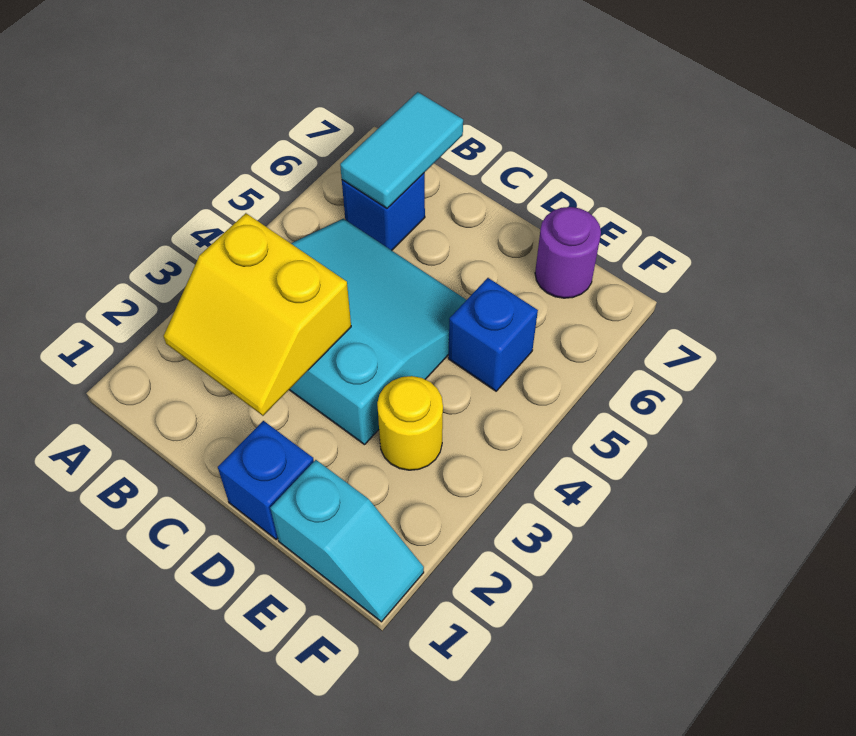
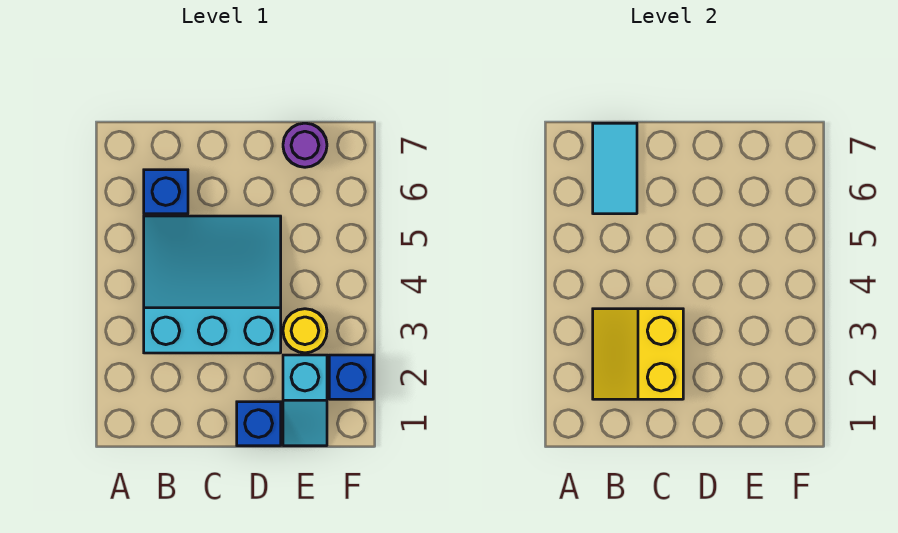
yellow slope B2:C3 level 2 top 3 -> yellow slope B2:C3 level 2 top C
cyan slope E1:F1 level 1 top E -> cyan slope E1:E2 level 1 top 2
blue brick E5 level 1 -> blue brick F2 level 1

